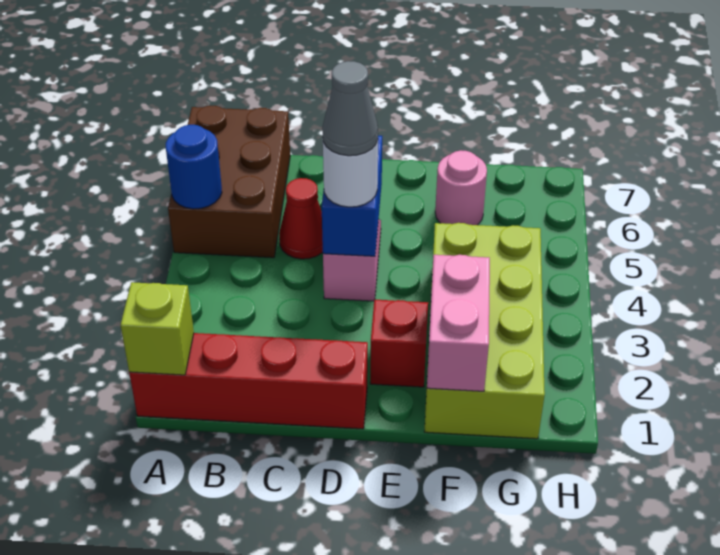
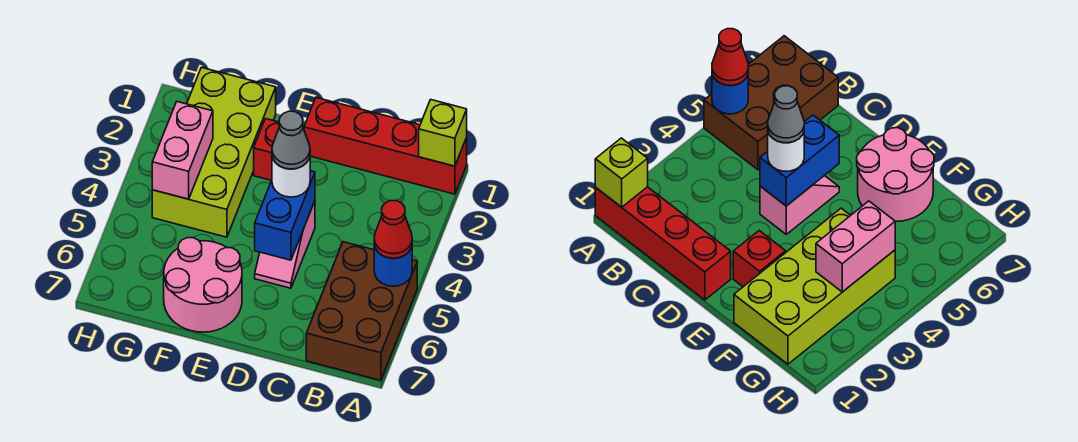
red cone C5 level 1 -> red cone A5 level 3
pink brick F1:F2 level 2 -> pink brick G3:G4 level 2
pink round brick F6 level 1 -> pink round brick E6:F7 level 1

